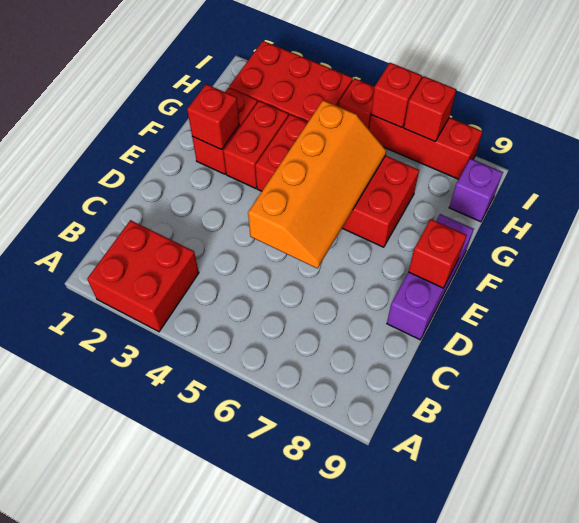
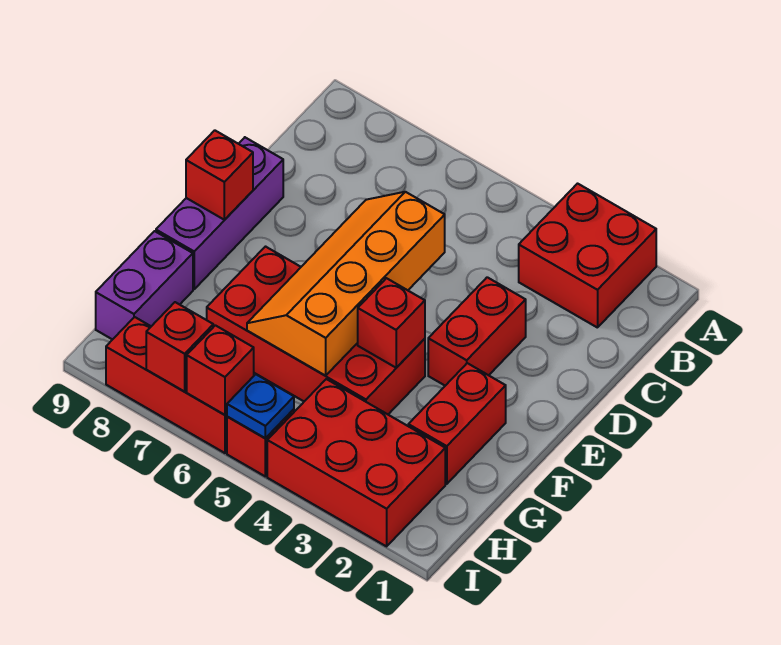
red brick F2 level 2 -> red brick F4 level 2
red brick F3:G3 level 1 -> red brick D3:E3 level 1
purple brick H9 level 1 -> purple brick G9:H9 level 1
none -> blue plate I5 level 2

